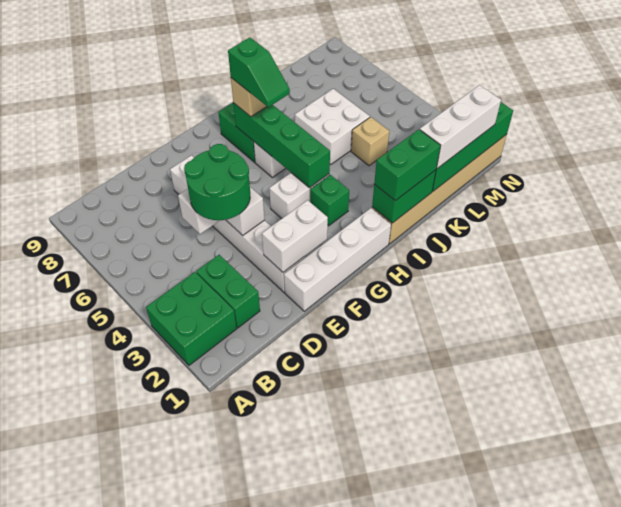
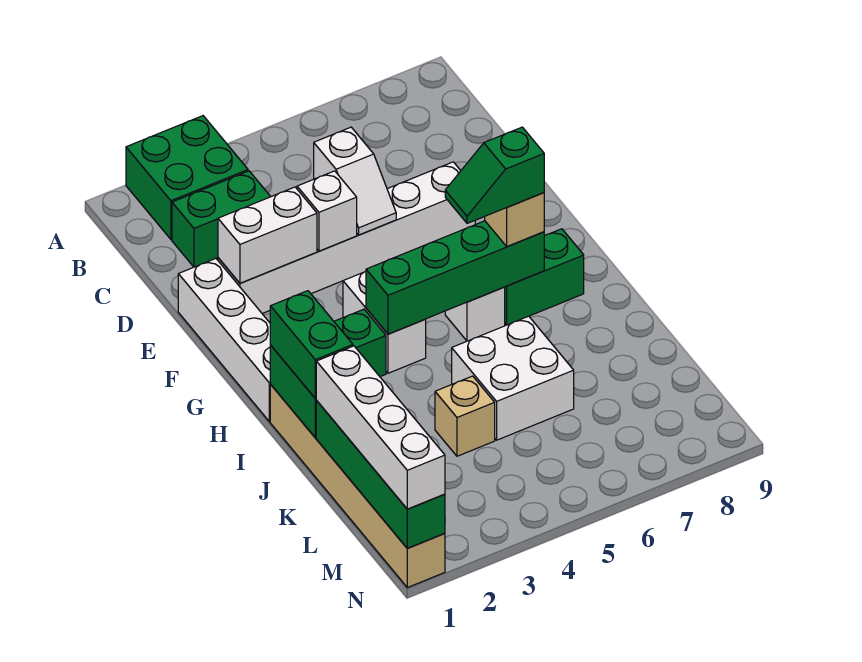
green round brick D4:E5 level 3 -> none
white brick E2:F2 level 2 -> white brick E2:E3 level 2
white brick K1:M1 level 3 -> white brick K1:N1 level 3

